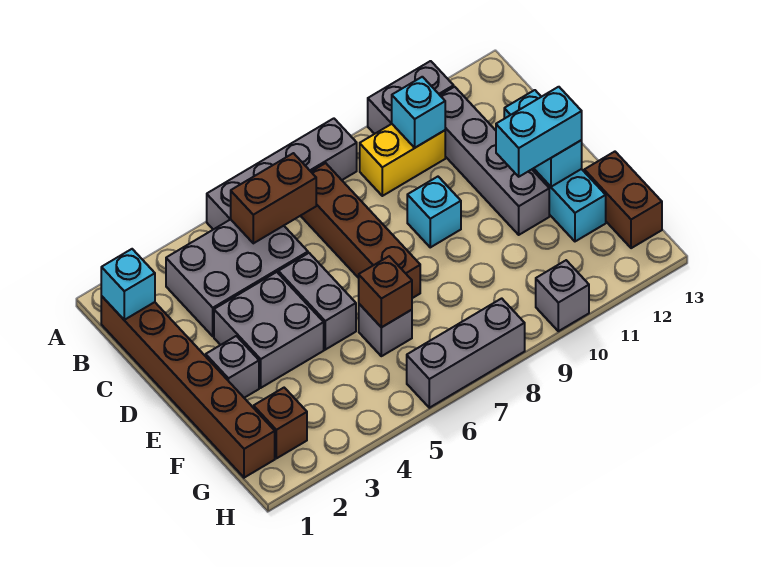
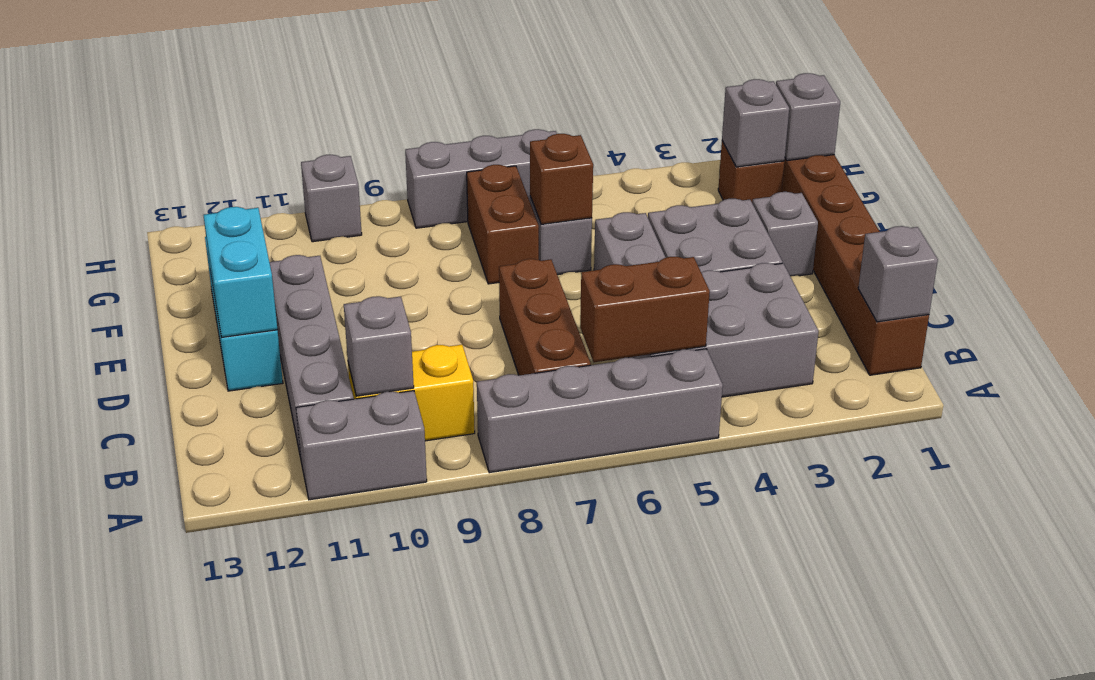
cyan brick B1 level 2 -> grey brick B1 level 2
brown brick B7:E7 level 1 -> brown brick B7:D7 level 1
cyan brick B10 level 2 -> grey brick B10 level 2
cyan brick D9 level 1 -> none
cyan brick E11:E12 level 3 -> none
brown brick F13:G13 level 1 -> brown brick F7:G7 level 1
none -> grey brick G1 level 2
none -> grey brick G2 level 2

